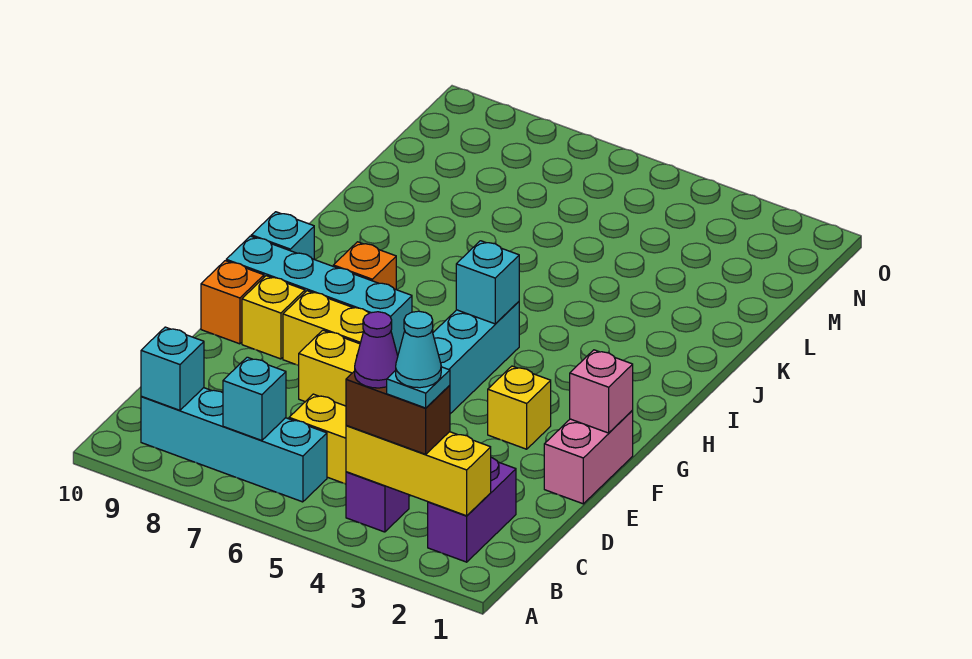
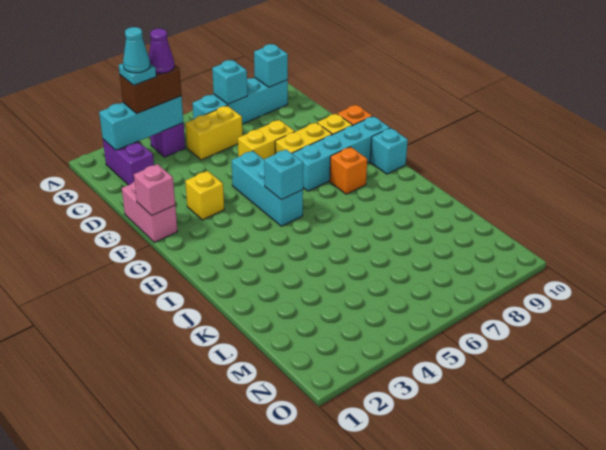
yellow brick B2:B4 level 2 -> cyan brick B2:B4 level 2

